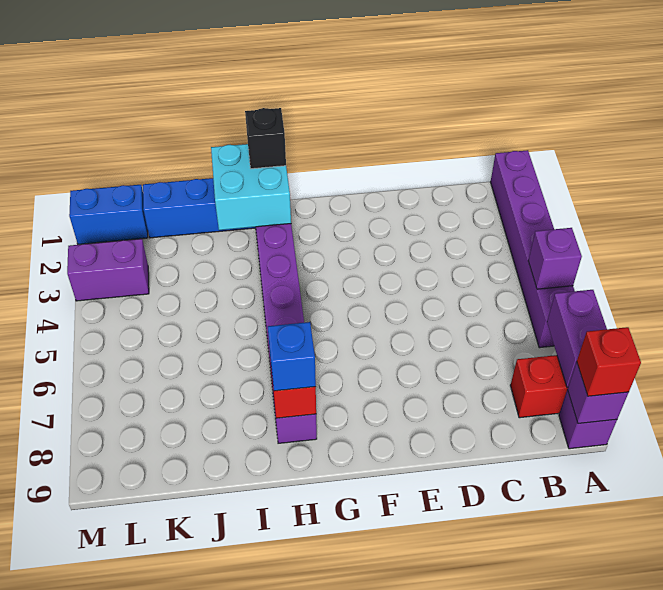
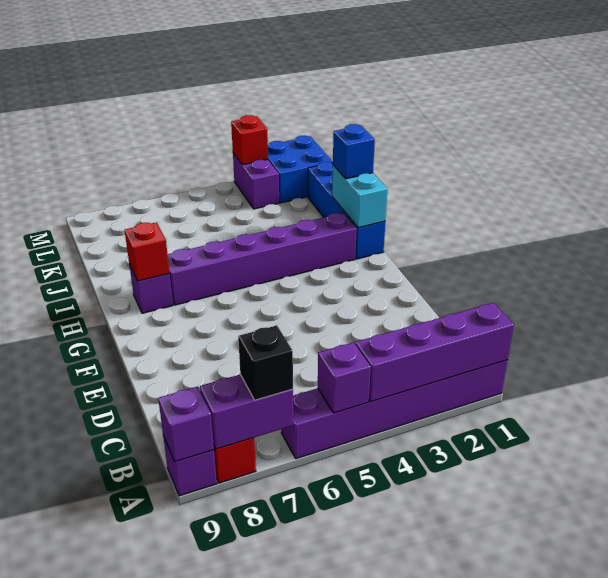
none -> purple brick A1:A4 level 2
red brick A9 level 3 -> red brick M3 level 2
cyan brick H1:I2 level 2 -> cyan brick H1:I1 level 2
black brick H1 level 3 -> black brick A7 level 3
blue brick H8 level 3 -> blue brick I1 level 3
blue brick L1:M1 level 1 -> blue brick L1:M2 level 1

